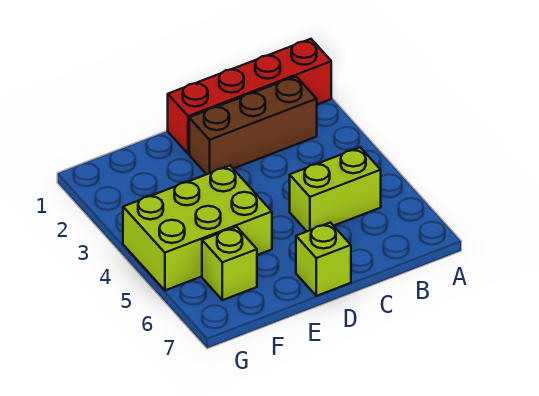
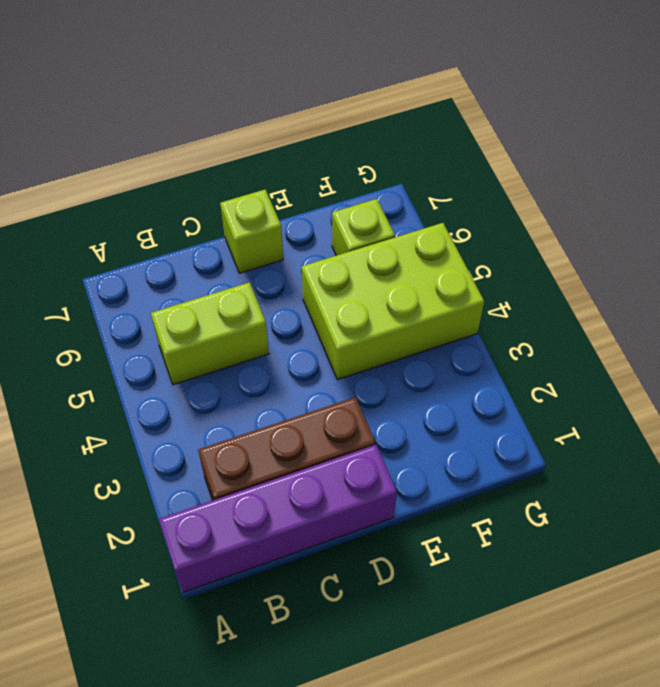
red brick A1:D1 level 1 -> purple brick A1:D1 level 1

